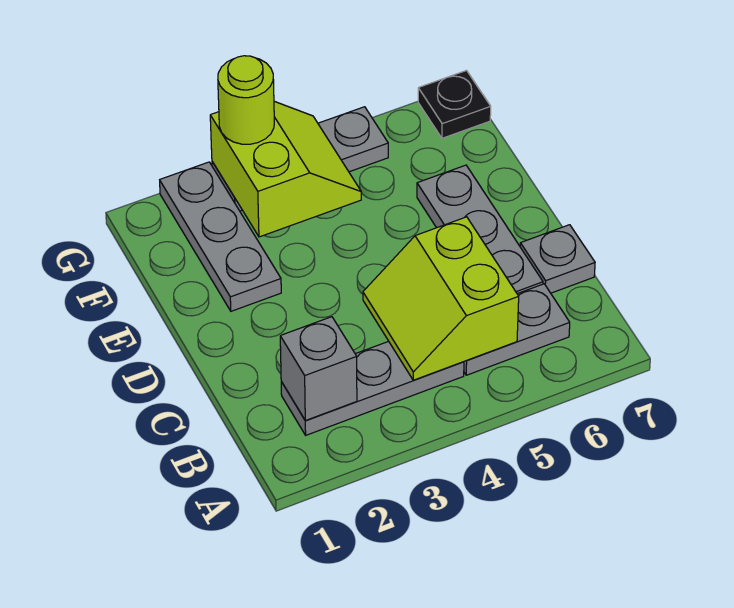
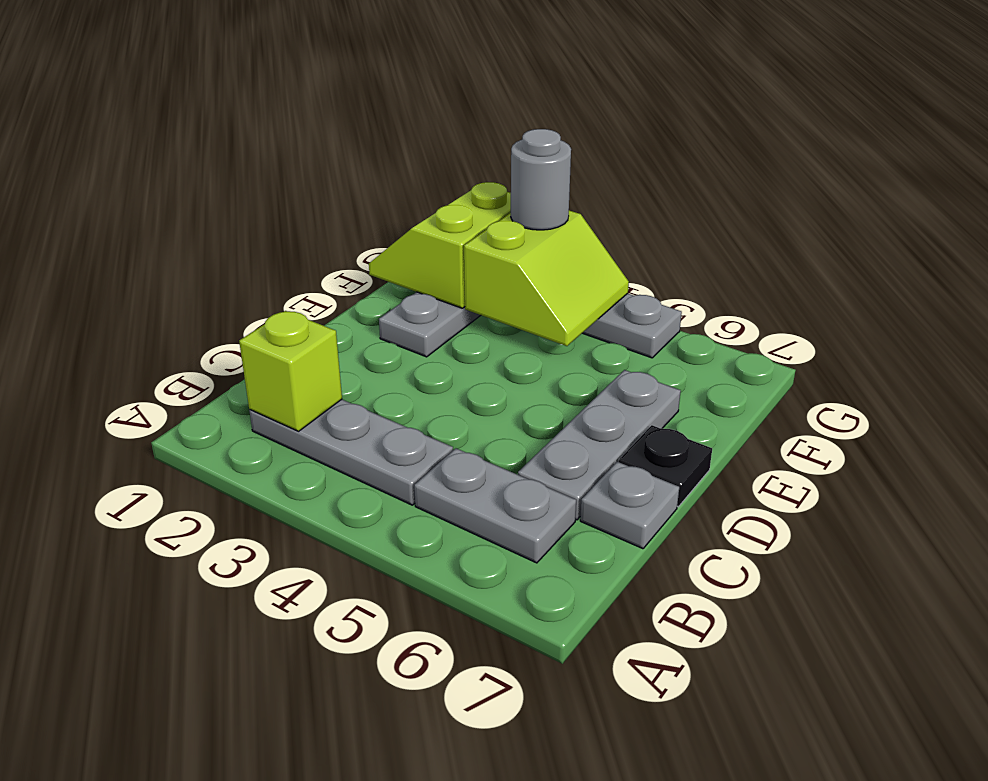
grey brick B2 level 2 -> lime brick B2 level 2
lime slope B4:C5 level 2 top 5 -> lime slope F1:G2 level 2 top 2
lime round brick G3 level 3 -> grey round brick G3 level 3
black plate G7 level 1 -> black plate D7 level 1

